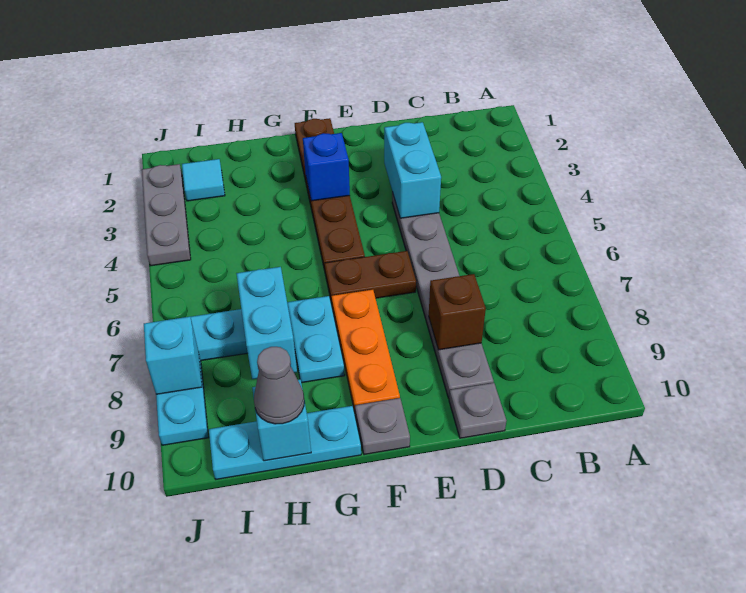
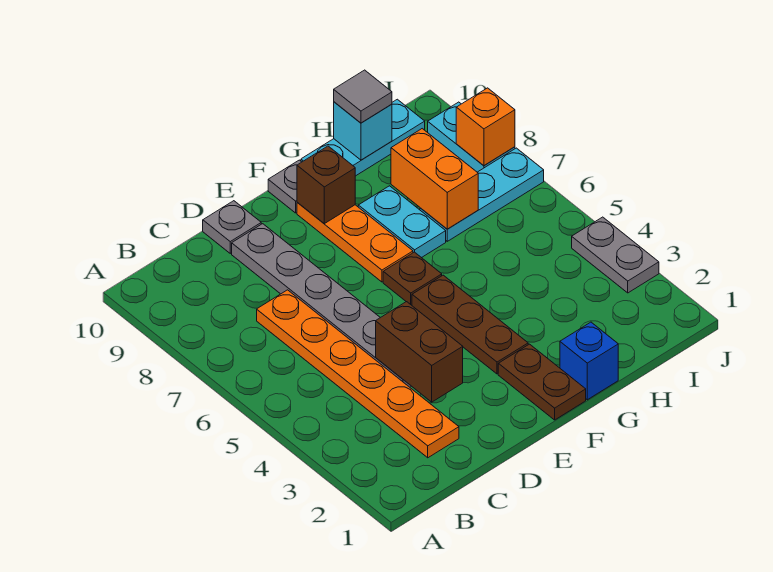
none -> orange plate C2:C7 level 1
cyan brick D3:D4 level 2 -> brown brick D3:D4 level 2
brown brick D8 level 2 -> brown brick F9 level 2
brown plate E6:F6 level 1 -> brown plate F6 level 1
blue brick F3 level 2 -> blue brick G1 level 1
cyan brick H7:H8 level 2 -> orange brick H7:H8 level 2
grey cone H10 level 3 -> grey tile H10 level 3
cyan tile I2 level 1 -> none
grey plate J2:J4 level 1 -> grey plate J3:J4 level 1
cyan brick J8 level 2 -> orange brick J8 level 2

